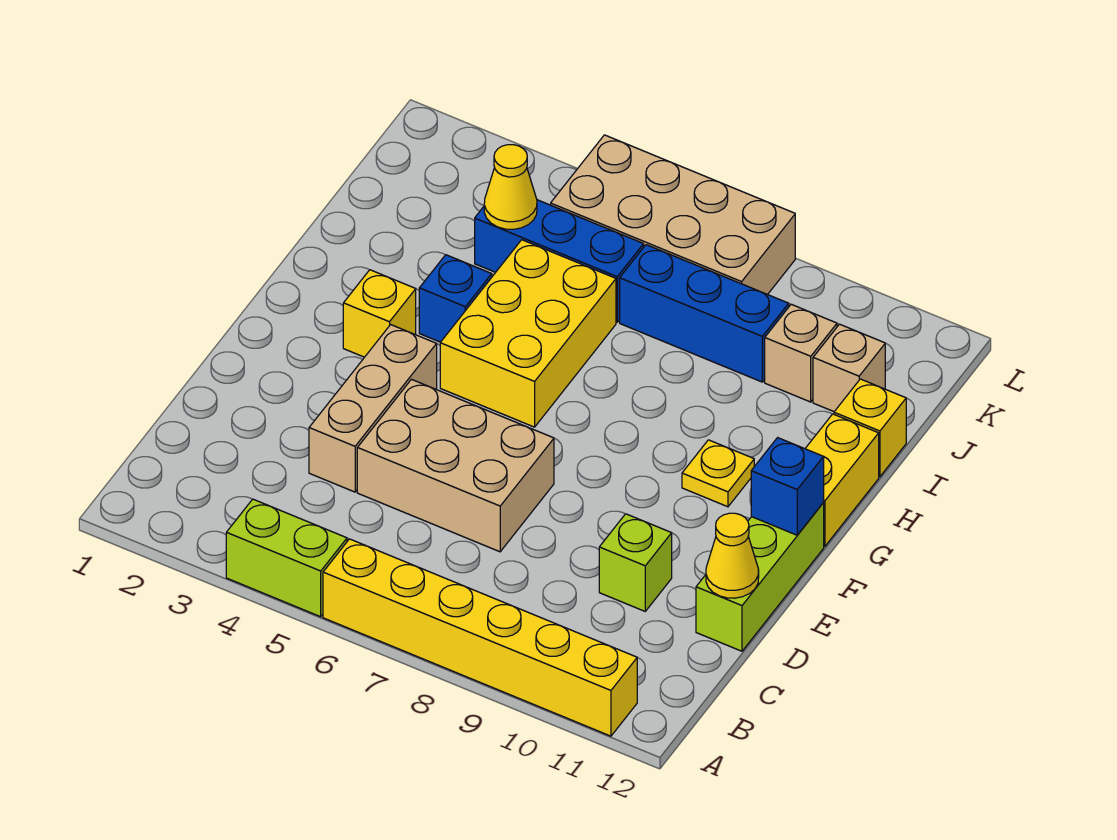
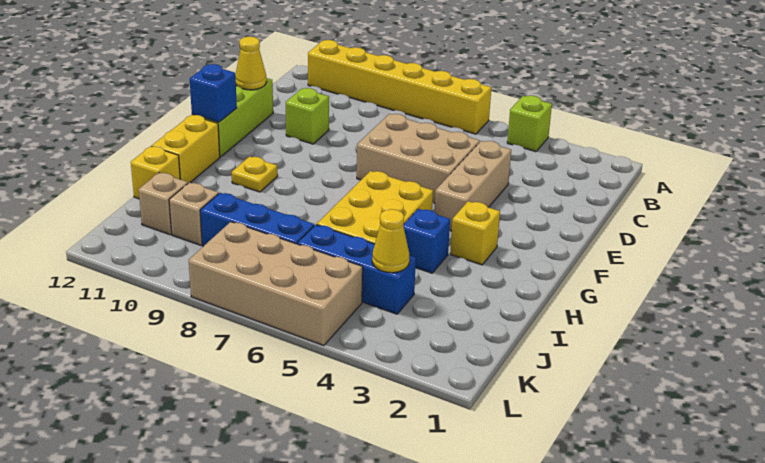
lime brick A4:A5 level 1 -> lime brick A4 level 1

